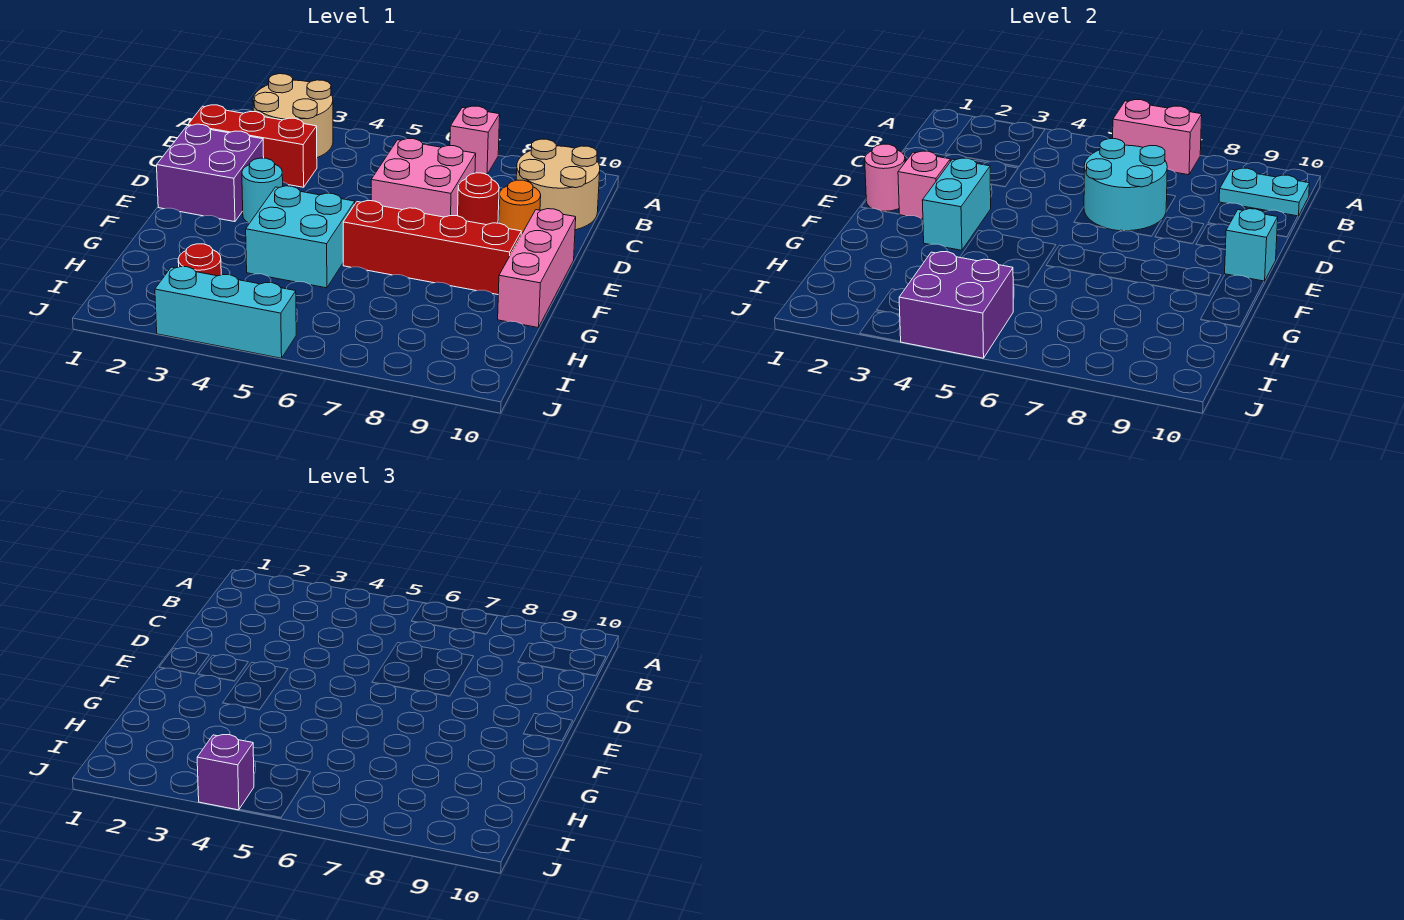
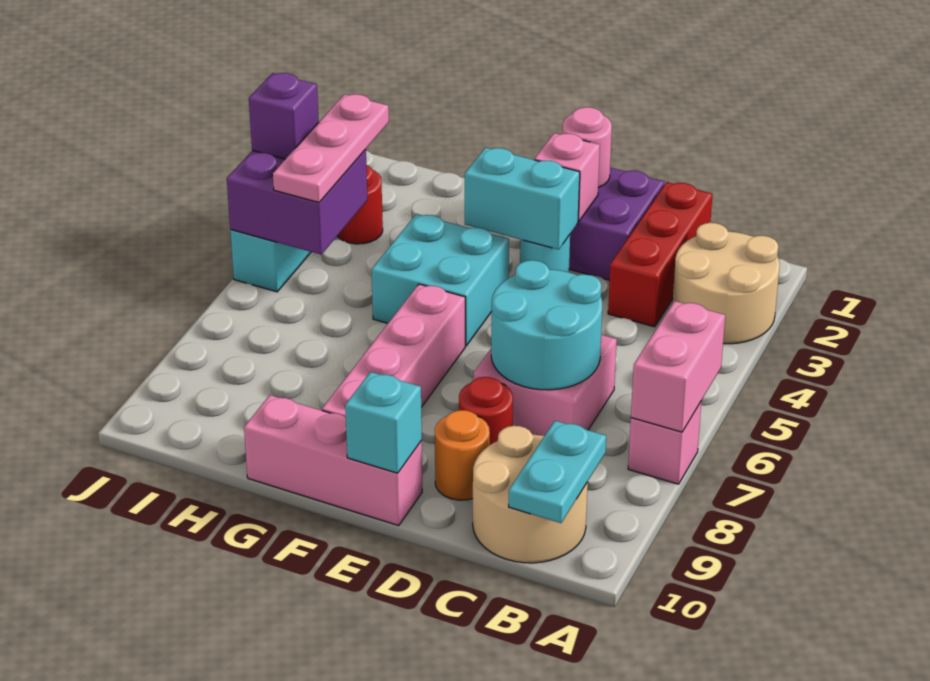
red brick F6:F9 level 1 -> pink brick F6:F9 level 1
none -> pink plate I3:I5 level 3

